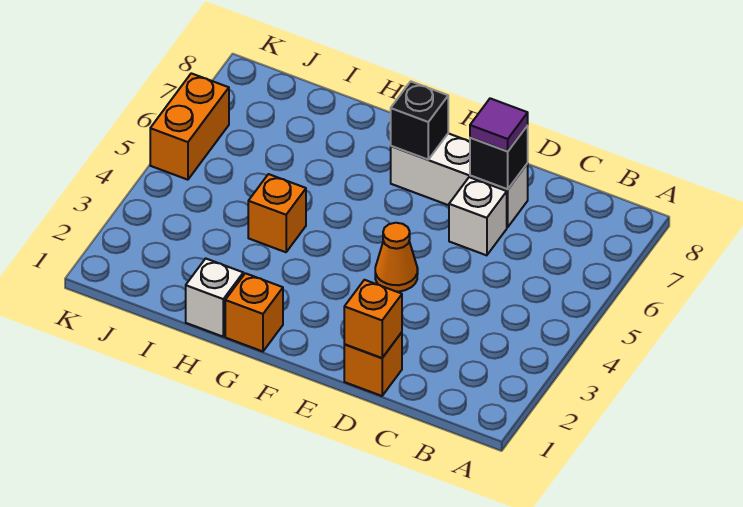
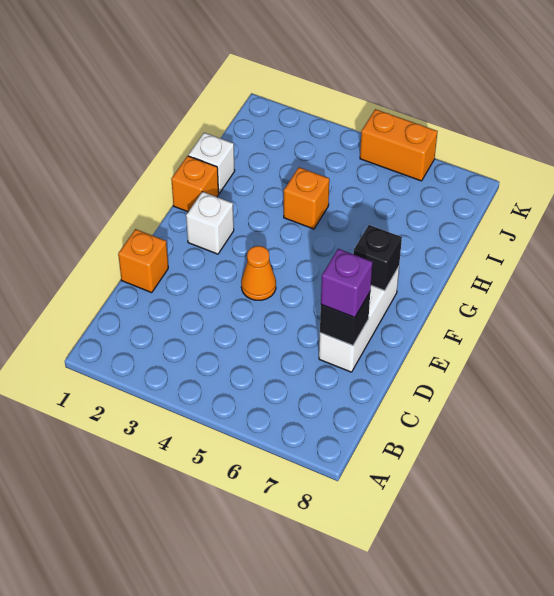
orange brick D1 level 2 -> none
white brick D6 level 1 -> white brick F2 level 1
purple tile D7 level 3 -> purple brick D7 level 3

